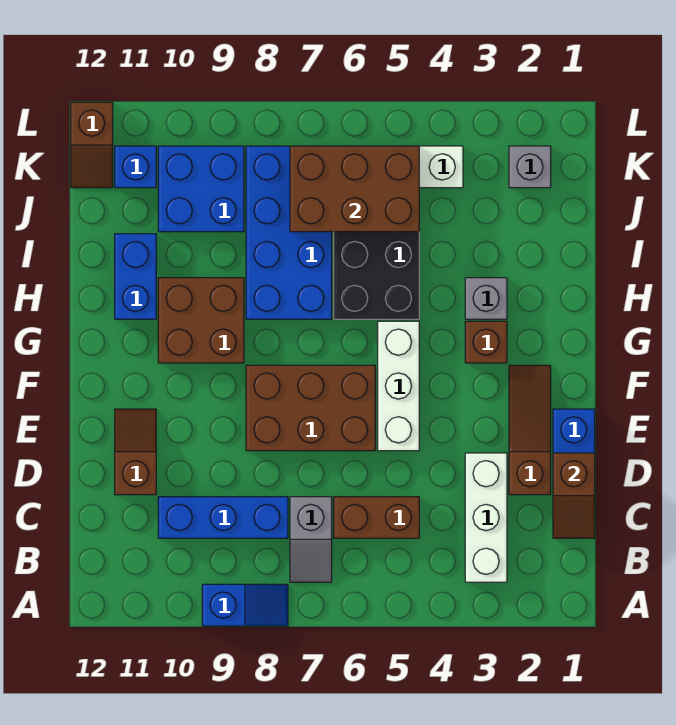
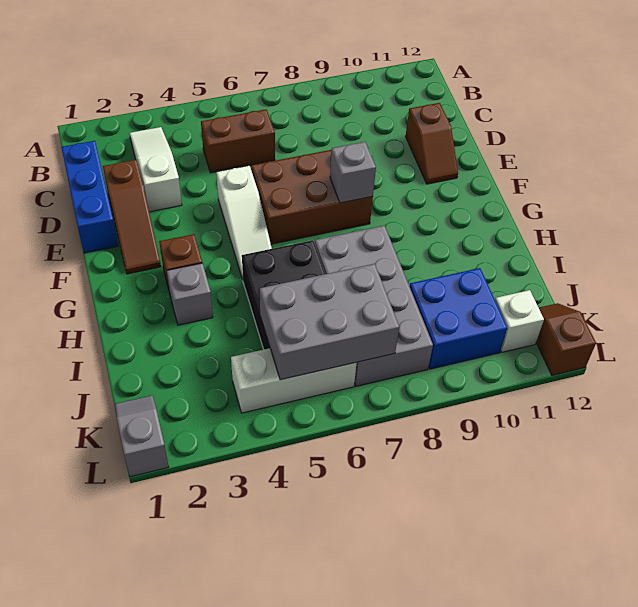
blue slope A8:A9 level 1 top 9 -> none
white brick B3:D3 level 1 -> white slope B3:D3 level 1 top D
grey slope B7:C7 level 1 top C -> grey slope K1:L1 level 1 top L
brown slope C1:D1 level 2 top D -> none
blue brick C8:C10 level 1 -> none
white brick E5:G5 level 1 -> white slope E5:G5 level 1 top E
brown brick G9:H10 level 1 -> none
blue brick H7:K8 level 1 -> grey brick H7:K8 level 1
blue brick H11:I11 level 1 -> none
brown brick J5:K7 level 2 -> grey brick J5:K7 level 2
grey brick K2 level 1 -> grey brick F8 level 2
blue brick K11 level 1 -> white brick K11 level 1

